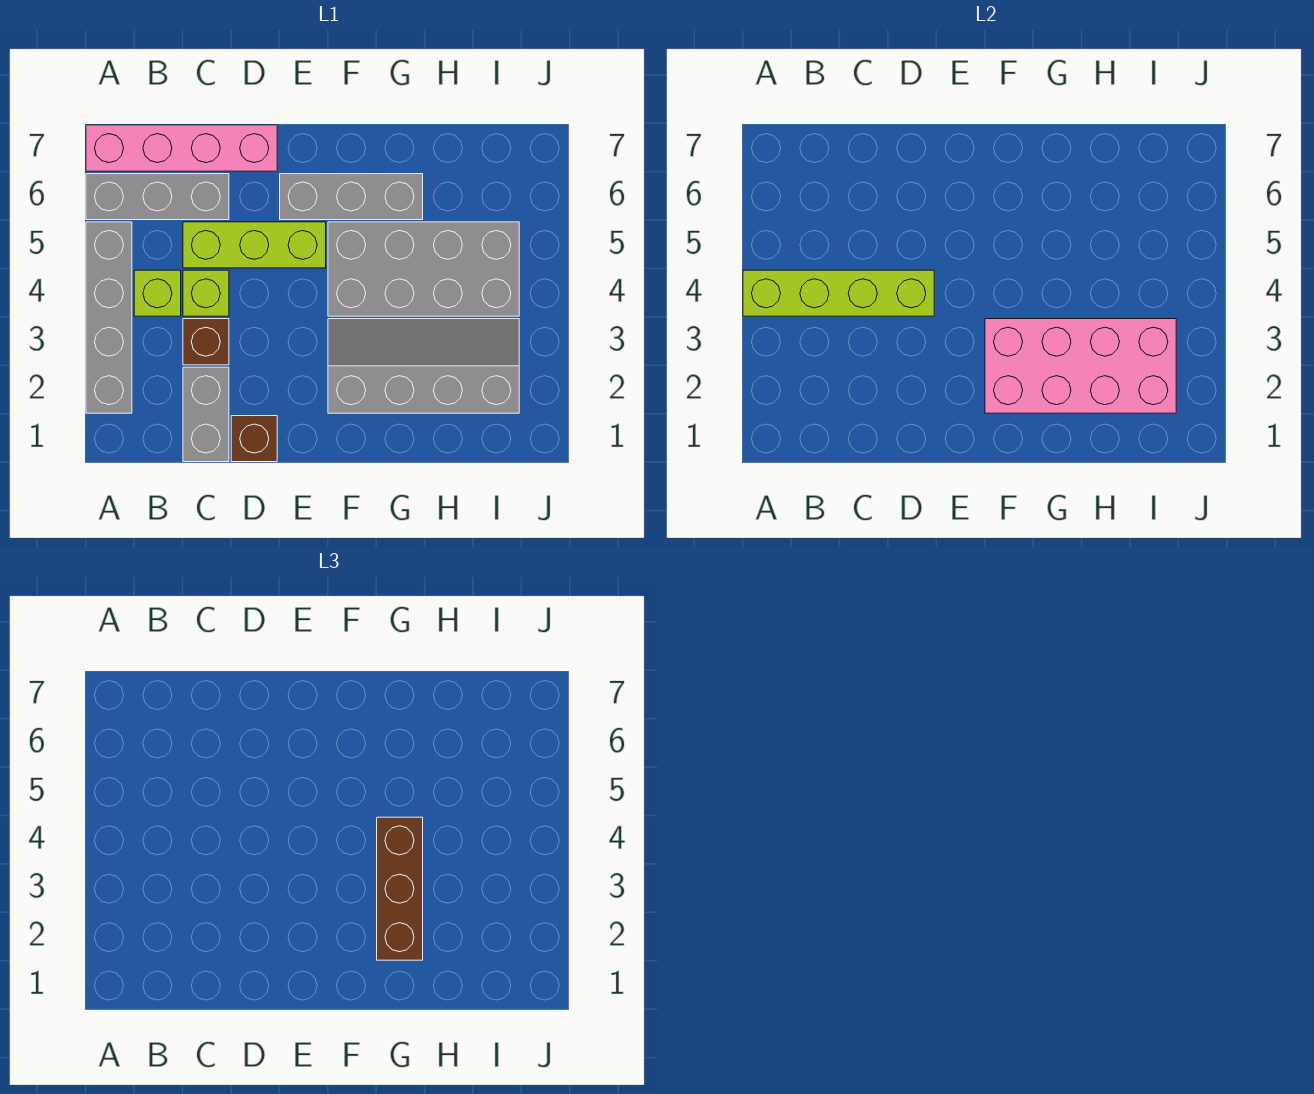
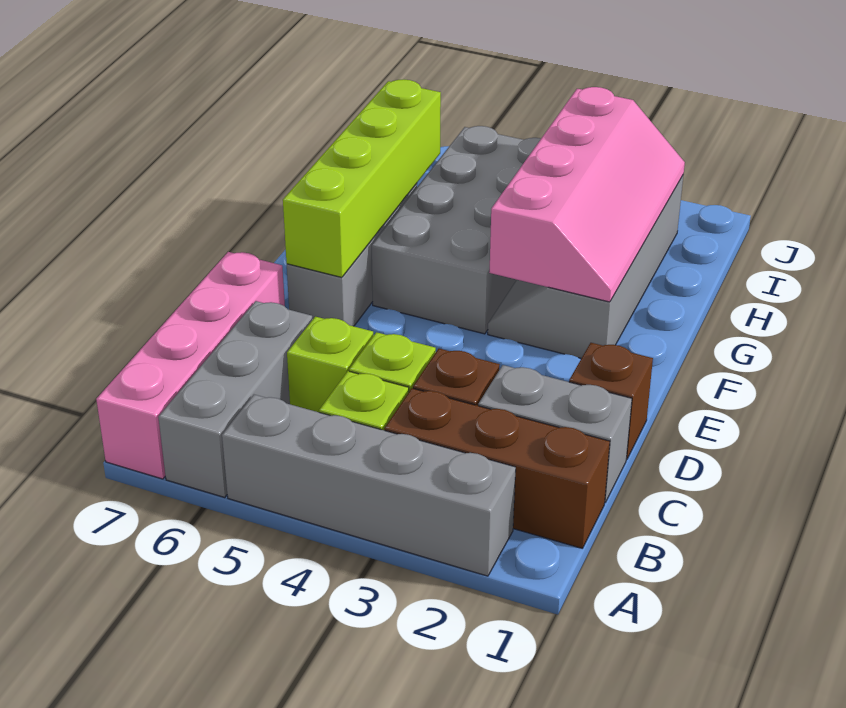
lime brick A4:D4 level 2 -> lime brick E6:H6 level 2
lime brick C5:E5 level 1 -> lime brick C5 level 1
pink brick F2:I3 level 2 -> pink slope F2:I3 level 2 top 3
brown brick G2:G4 level 3 -> brown brick B1:B3 level 1

